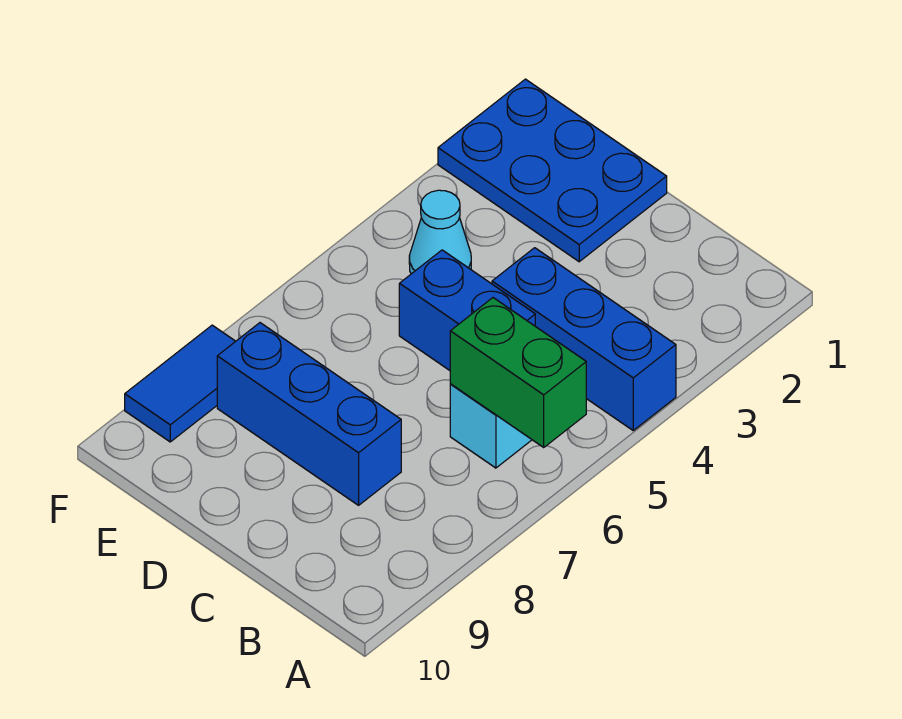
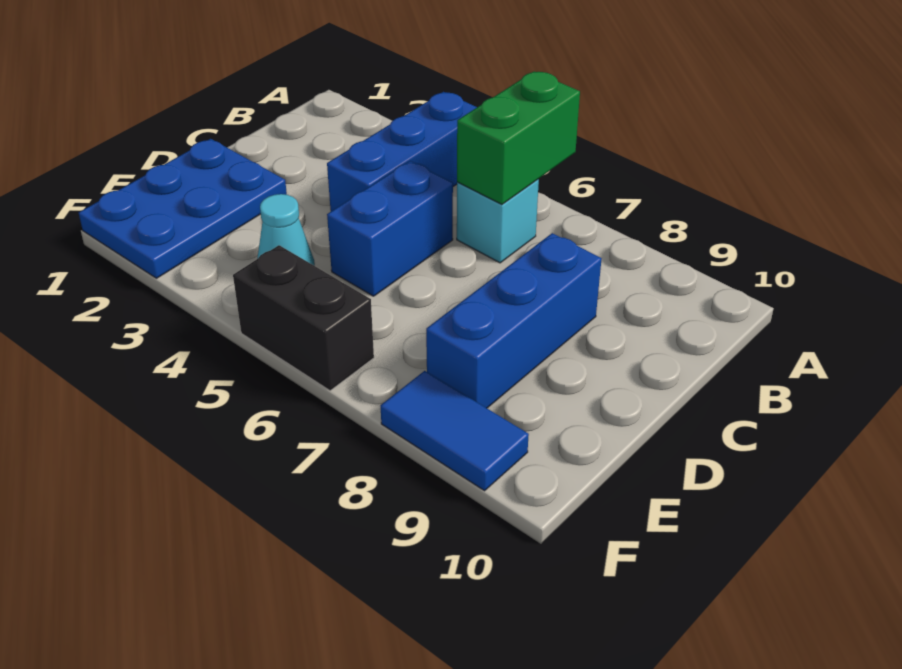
none -> black brick F5:F6 level 1

